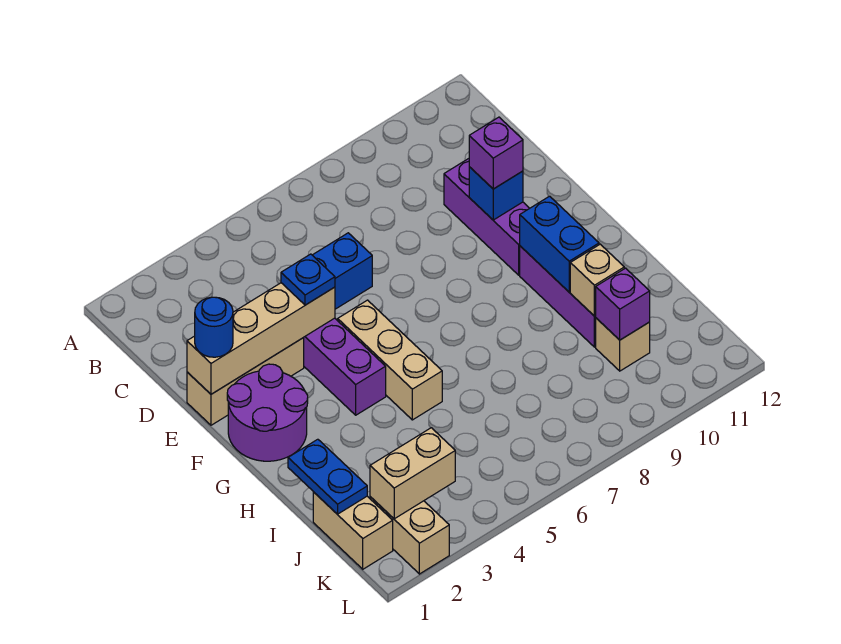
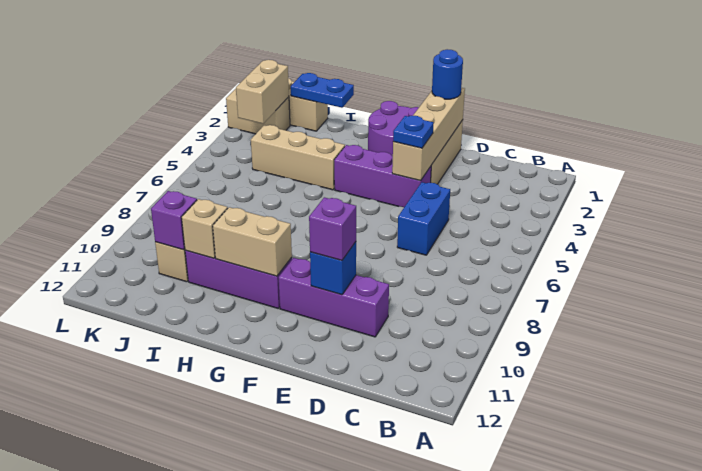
tan brick F5:H5 level 1 -> tan brick H4:J4 level 1
blue brick G10:H10 level 2 -> tan brick G10:H10 level 2

